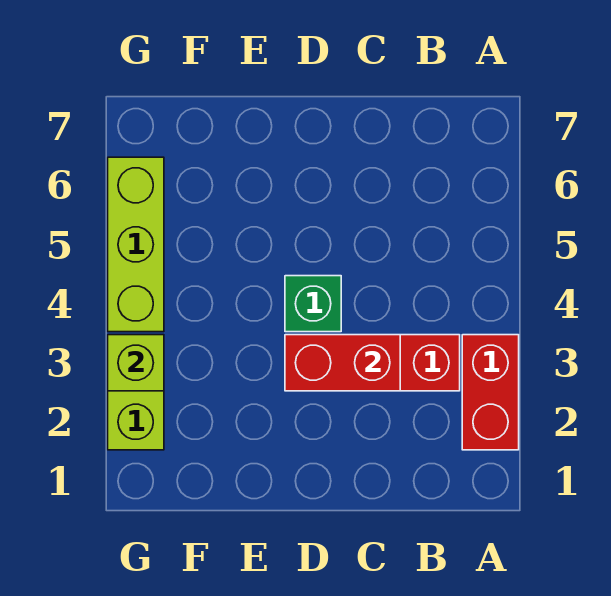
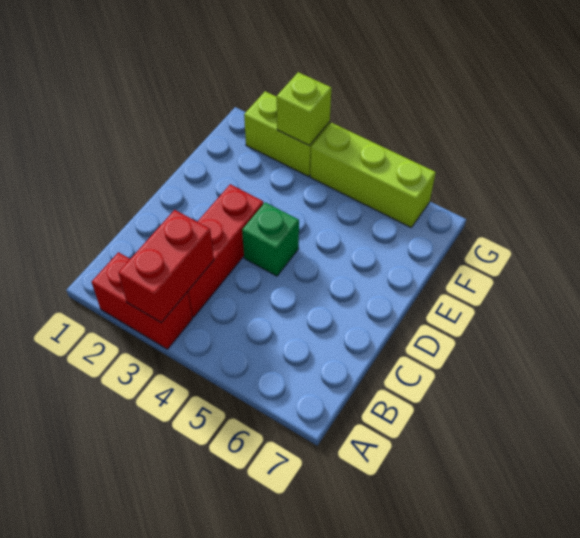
red brick C3:D3 level 2 -> red brick A3:B3 level 2

